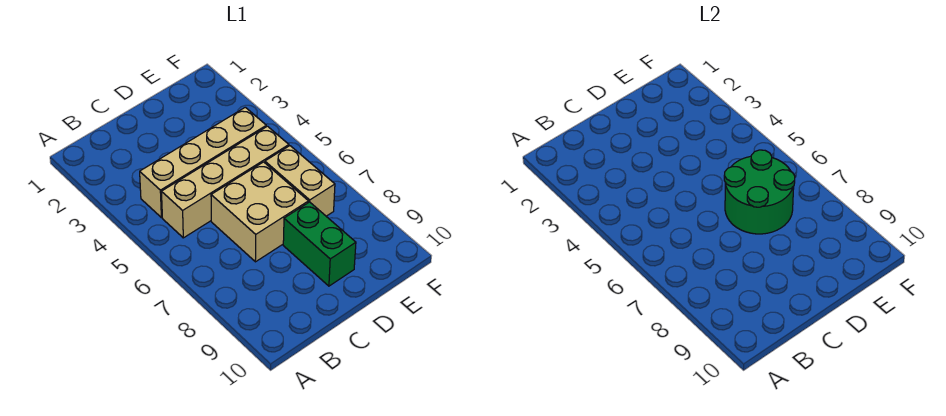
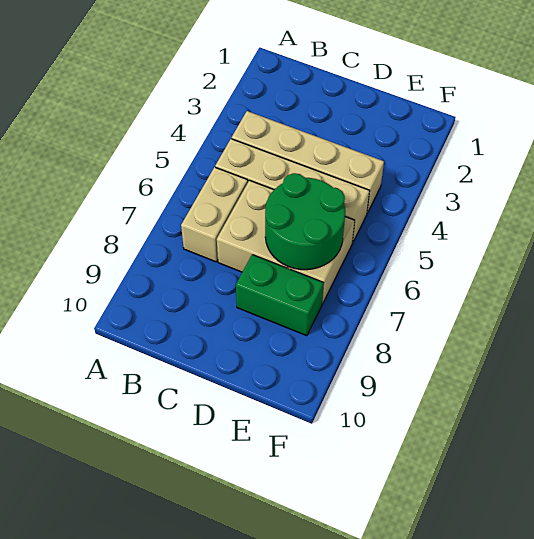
none -> tan brick B6:B7 level 1
green brick D8:D9 level 1 -> green brick D8:E8 level 1

